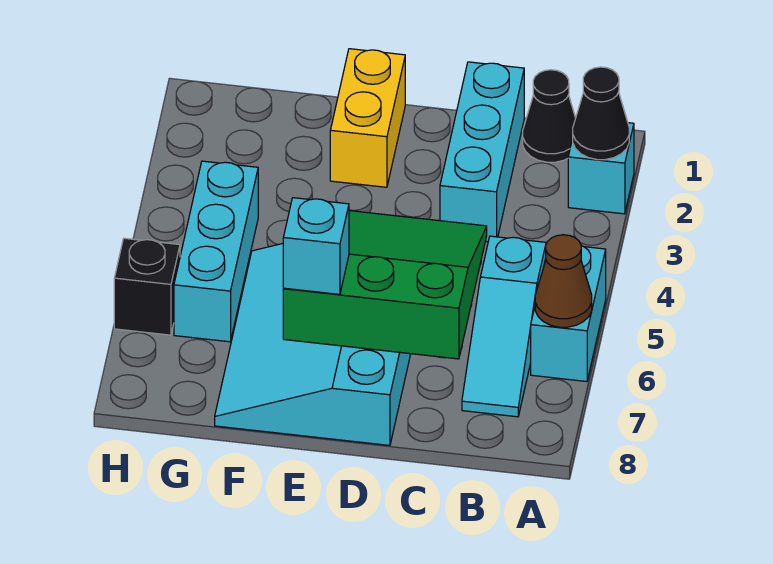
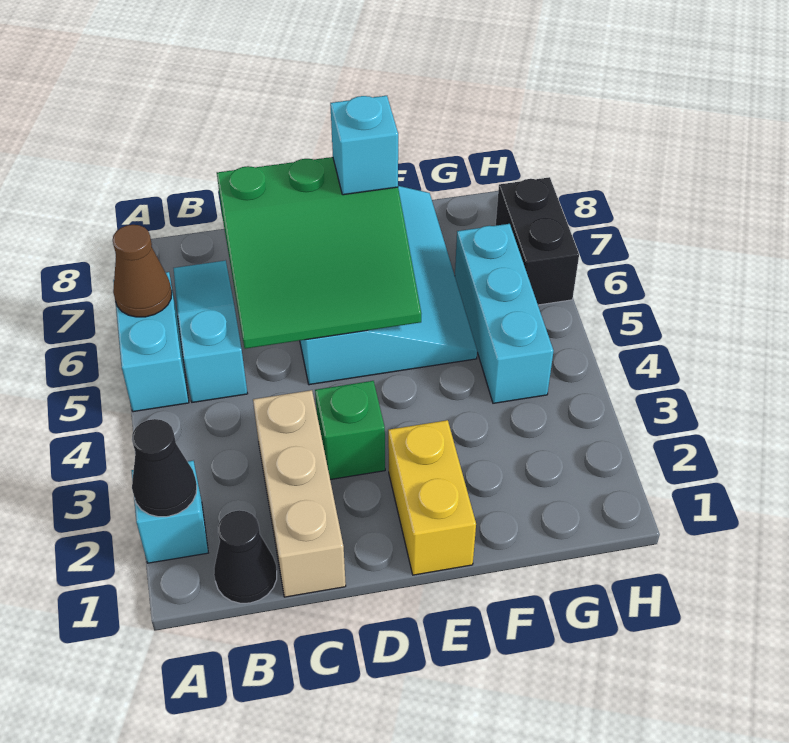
cyan brick C1:C3 level 1 -> tan brick C1:C3 level 1
none -> green brick D3 level 1
black brick H6 level 1 -> black brick H6:H7 level 1

